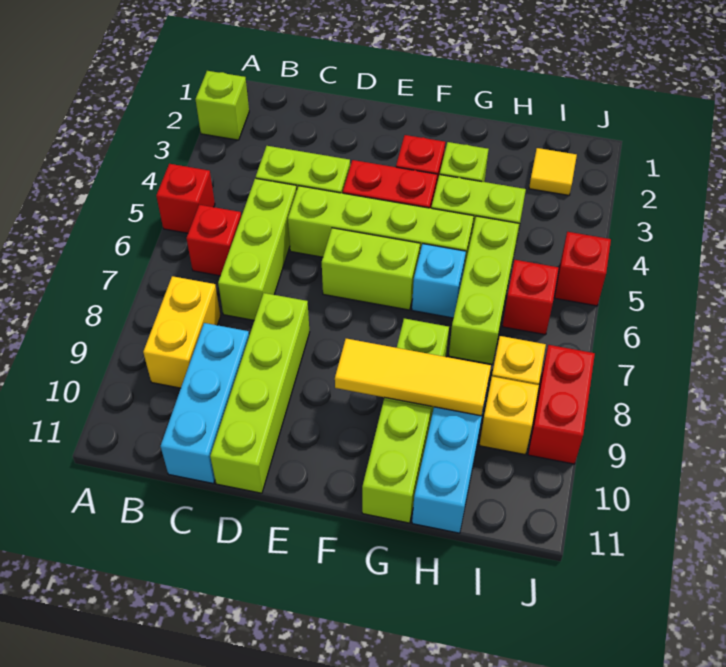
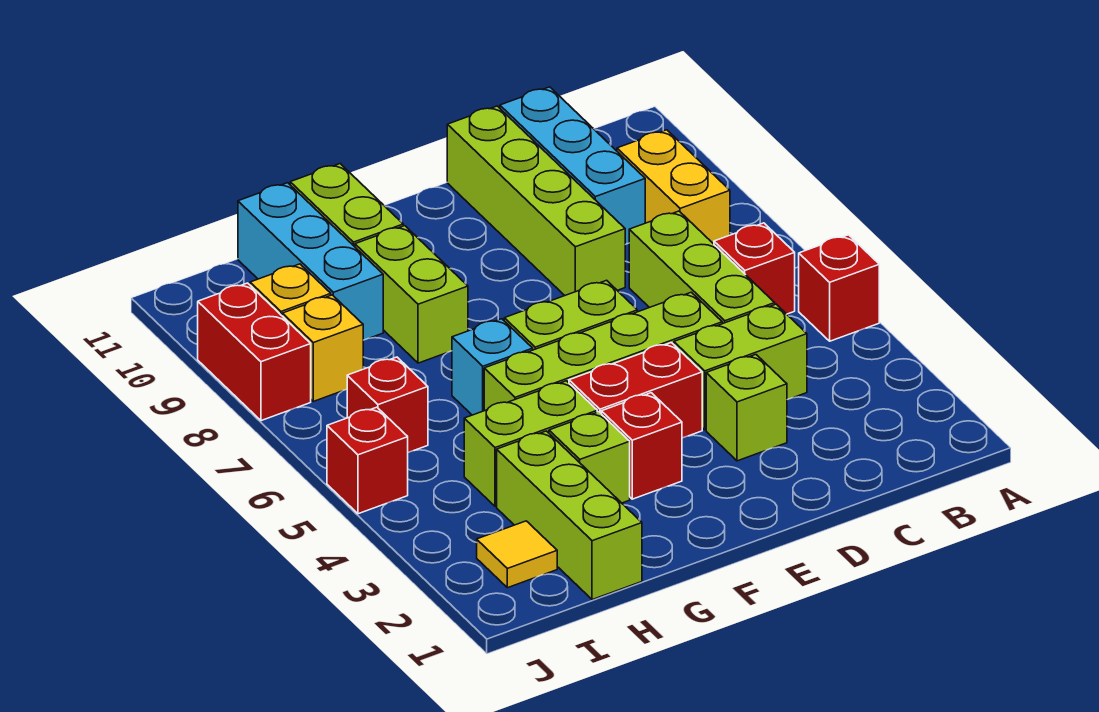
lime brick A2 level 1 -> lime brick D3 level 1
yellow tile F9:H9 level 2 -> none
lime brick H5:H7 level 1 -> lime brick H1:H3 level 1

